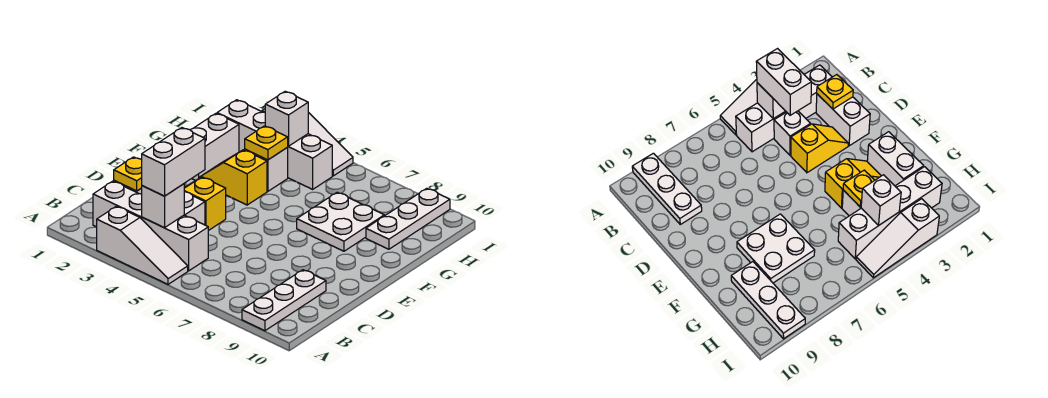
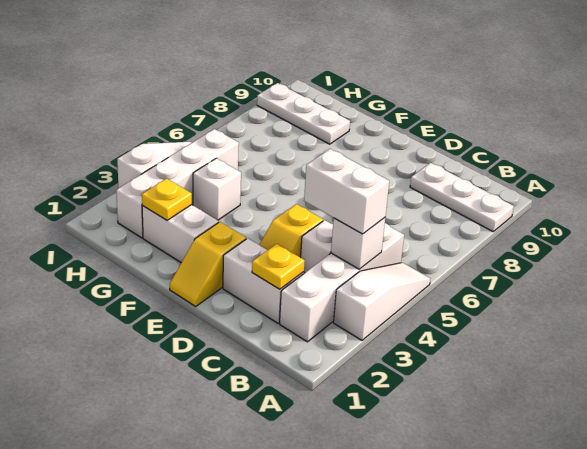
yellow slope F3:F4 level 1 top 4 -> yellow slope E1:E2 level 1 top 2
white plate F7:G8 level 1 -> none
yellow plate G4 level 2 -> yellow plate G2 level 2
white brick H4 level 2 -> none

